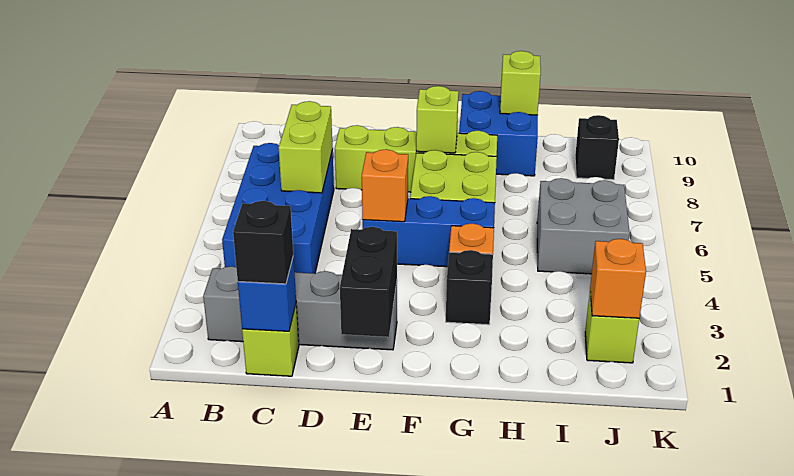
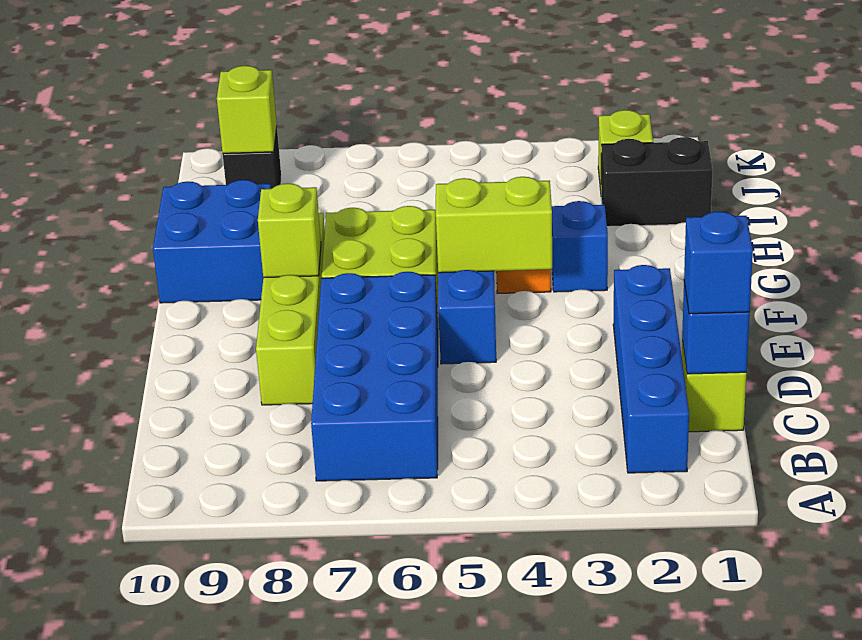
grey brick B2:E2 level 1 -> blue brick B2:E2 level 1
blue brick B4:C7 level 1 -> blue brick B6:E7 level 1
black brick C1 level 3 -> blue brick C1 level 3
lime brick C6:C7 level 2 -> lime brick F4:F5 level 2
black brick E1:E2 level 2 -> black brick I1:I2 level 1
orange brick E5 level 2 -> none
black brick G3 level 1 -> blue brick G3 level 1
lime brick H10 level 2 -> lime brick J9 level 2
grey brick I5:J6 level 1 -> none
orange brick J2 level 2 -> none

